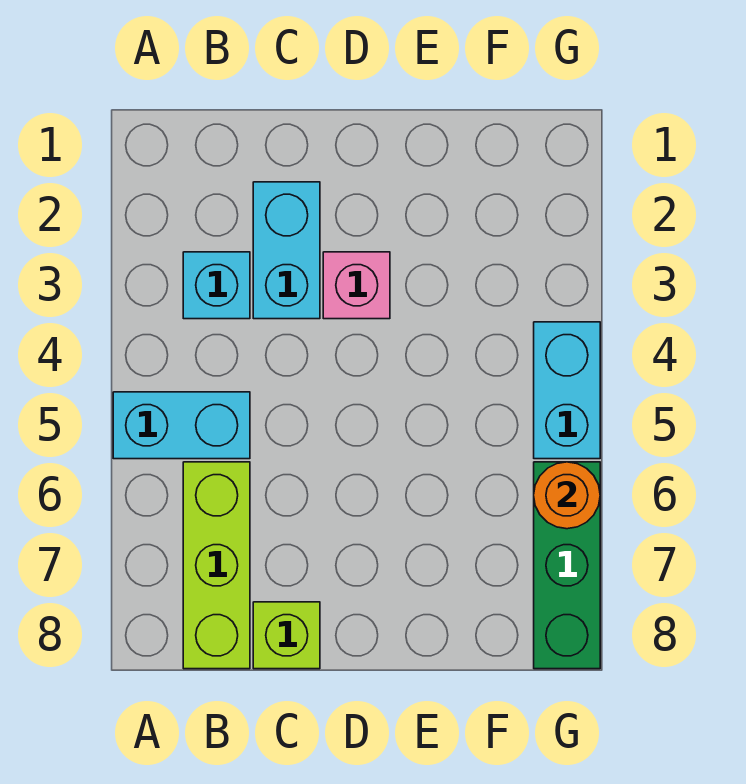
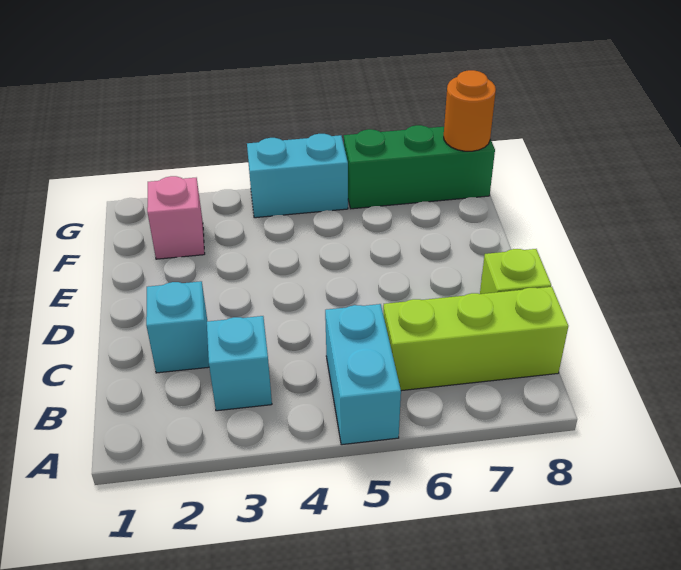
cyan brick C2:C3 level 1 -> cyan brick C2 level 1
pink brick D3 level 1 -> pink brick F2 level 1
orange round brick G6 level 2 -> orange round brick G8 level 2

